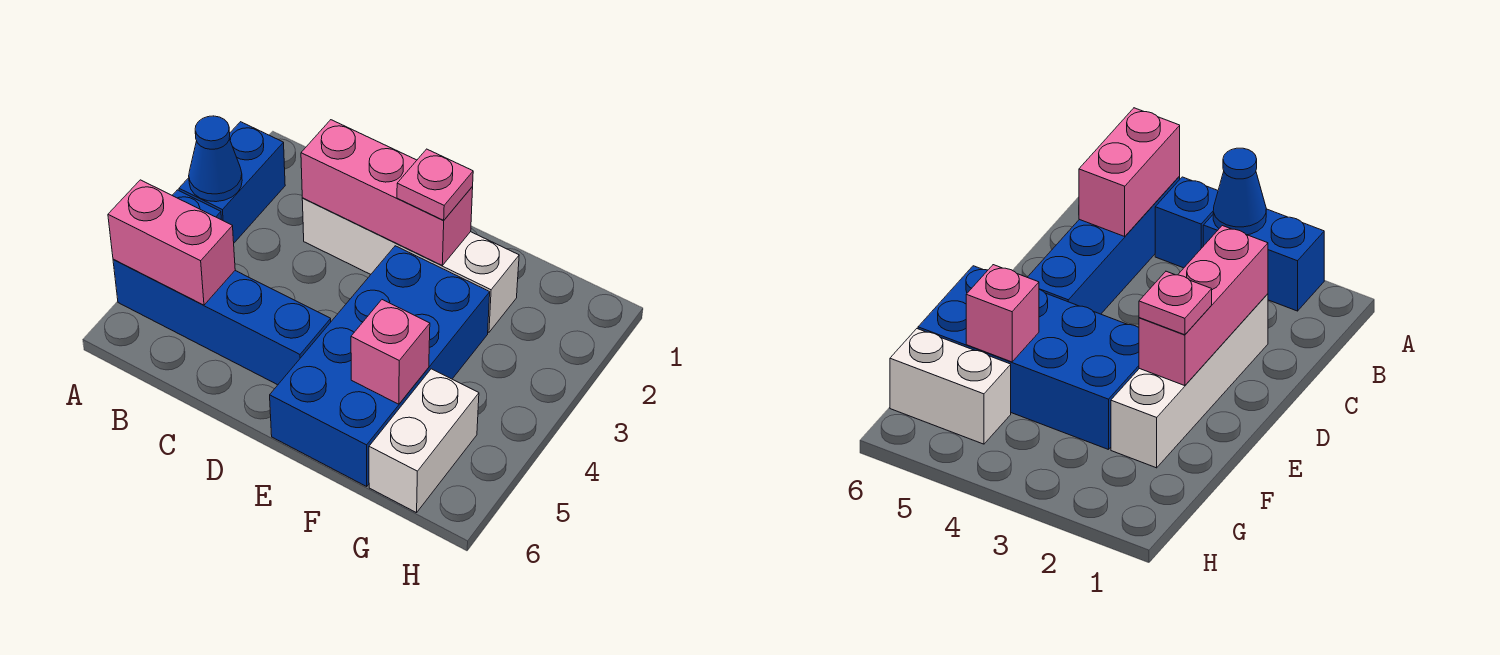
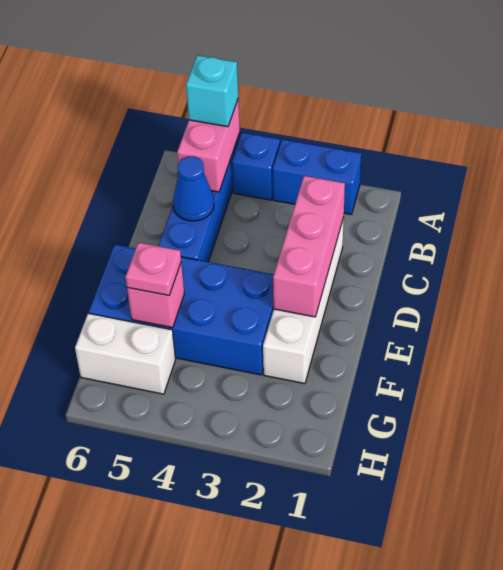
blue cone A3 level 2 -> blue cone C5 level 2
none -> cyan brick A5 level 3
pink plate E2 level 3 -> pink plate F5 level 3

